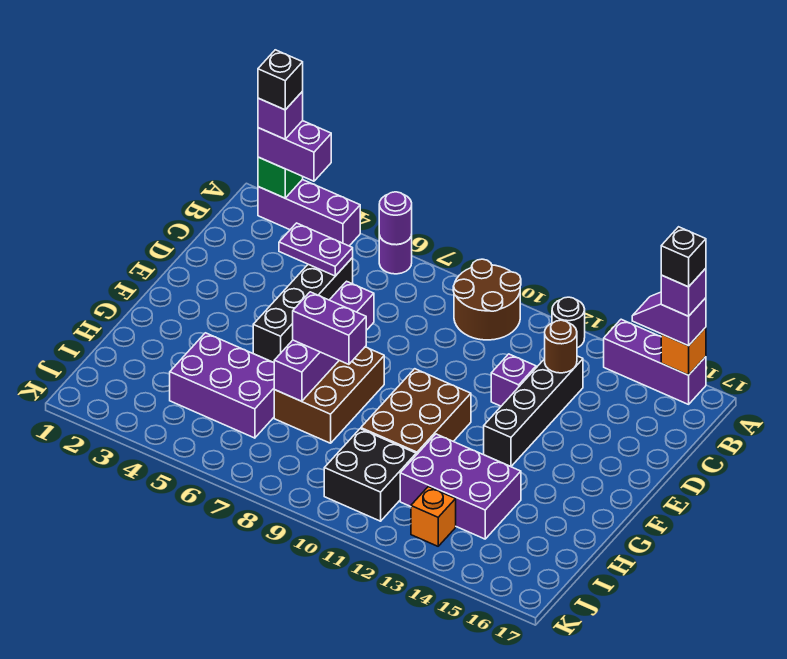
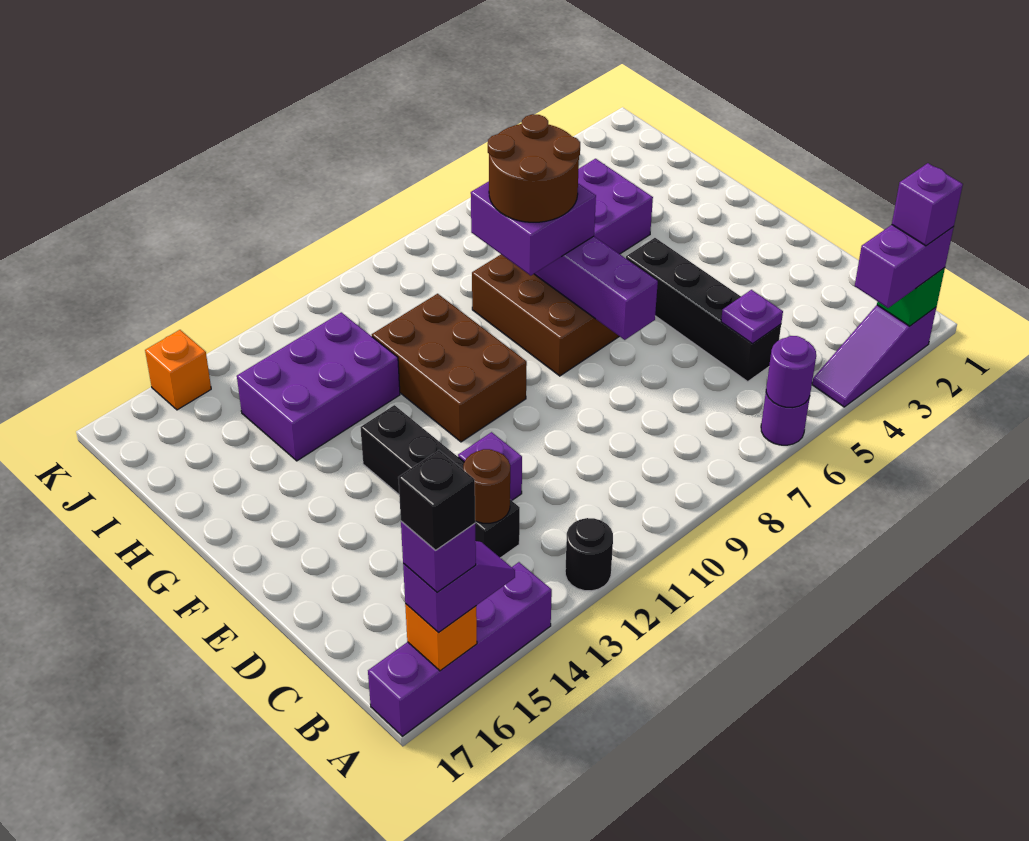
purple brick A2:A4 level 1 -> purple slope A2:A4 level 1 top 2
black brick A2 level 5 -> none
brown round brick A9:B10 level 1 -> brown round brick G7:H8 level 4
purple brick A14:A16 level 1 -> purple brick A14:A17 level 1
purple plate C4:C5 level 2 -> purple plate C5 level 2
purple brick G7:G8 level 3 -> purple brick G7:H8 level 3
black brick I10:J11 level 1 -> none
orange brick J13 level 1 -> orange brick K15 level 1

